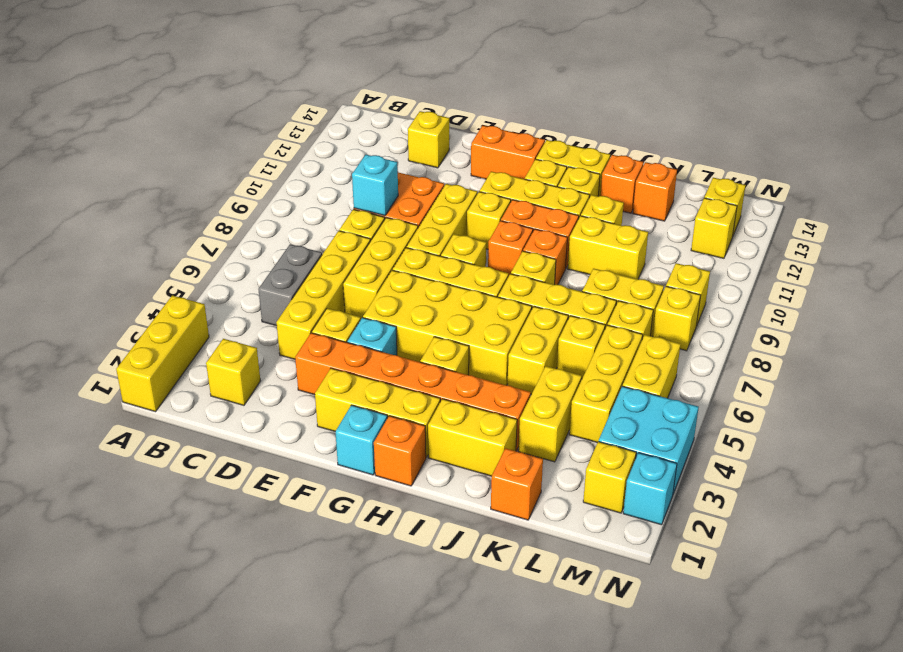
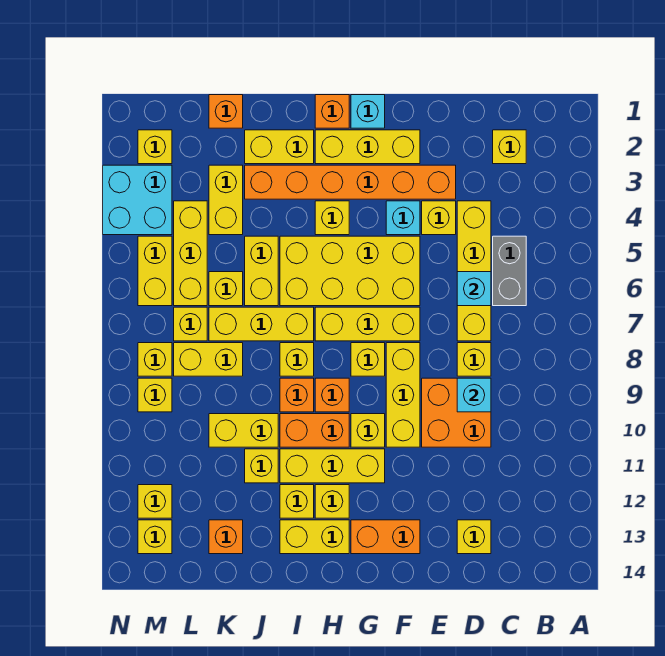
yellow brick A1:A3 level 1 -> none
yellow brick E6:E8 level 1 -> none
orange brick J13 level 1 -> none
cyan brick N2 level 1 -> cyan brick D6 level 2

